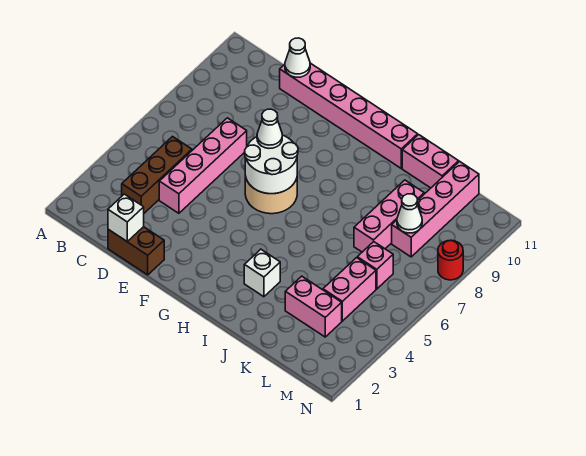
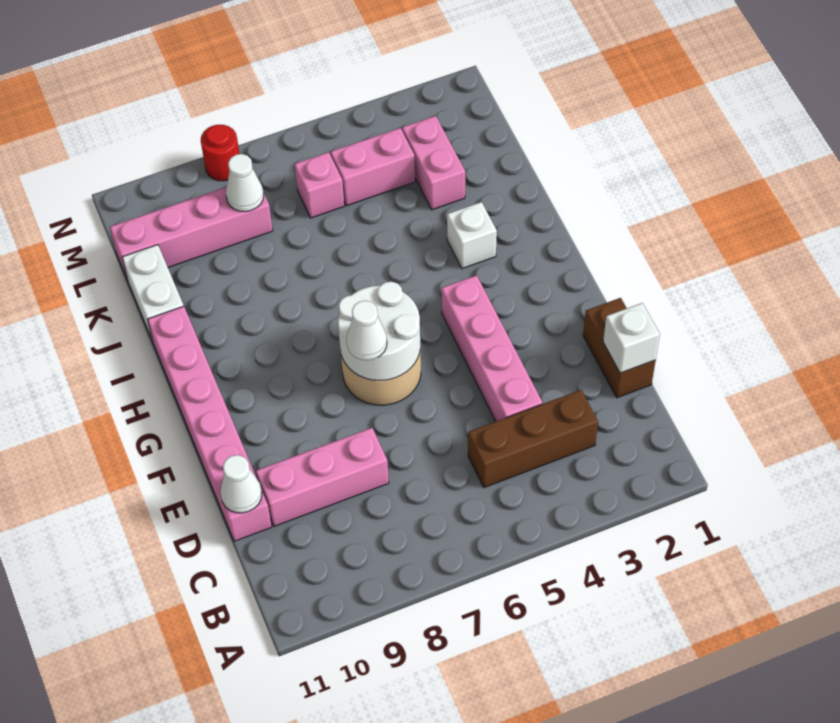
pink brick D4:D7 level 1 -> pink brick D4:G4 level 1
pink brick J11:K11 level 1 -> white brick J11:K11 level 1
pink brick K7:K9 level 1 -> pink brick D8:D10 level 1

